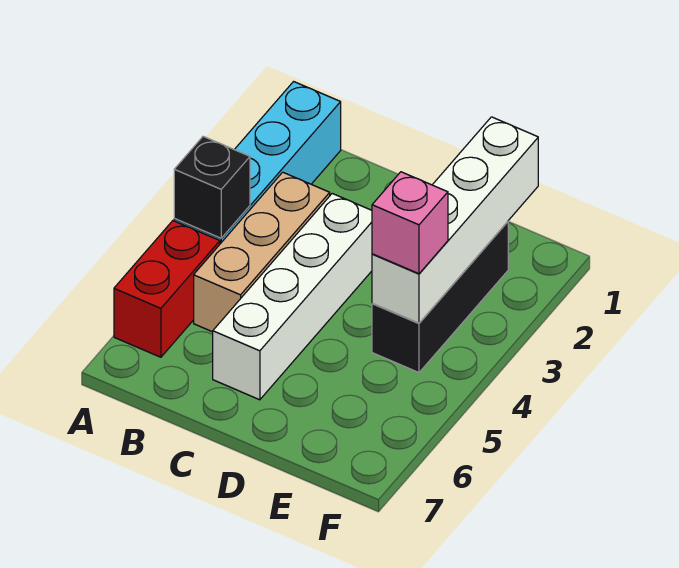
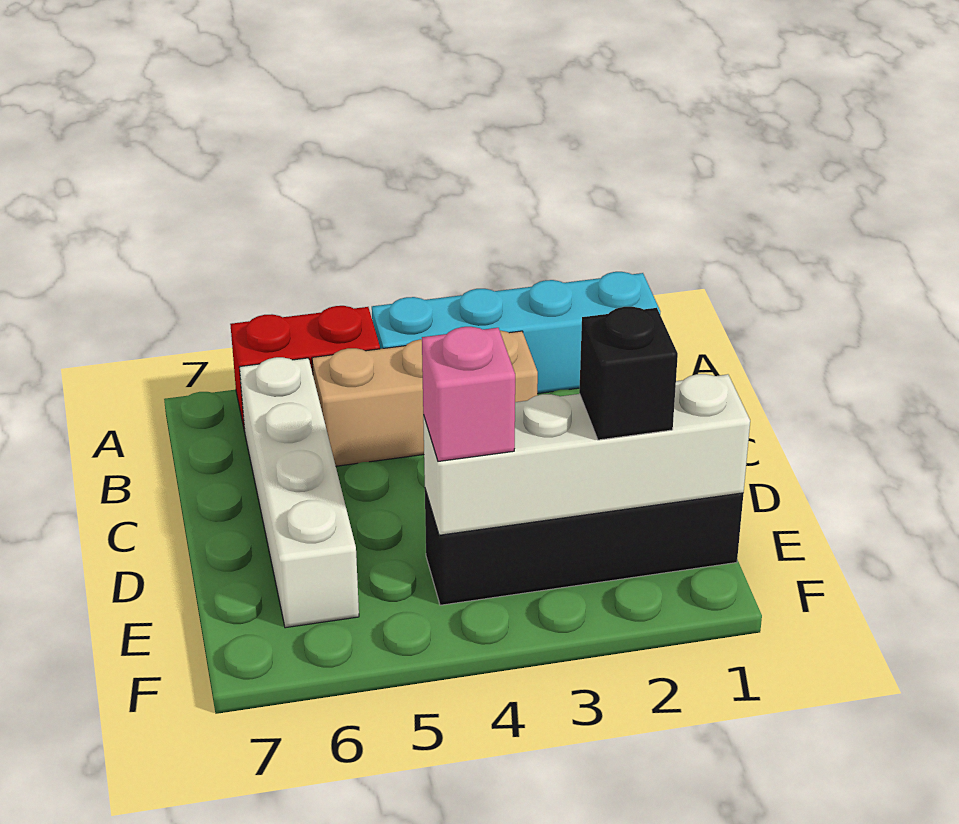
black brick A4 level 2 -> black brick E2 level 3
white brick C3:C6 level 1 -> white brick B6:E6 level 1
black brick E2:E4 level 1 -> black brick E1:E4 level 1

